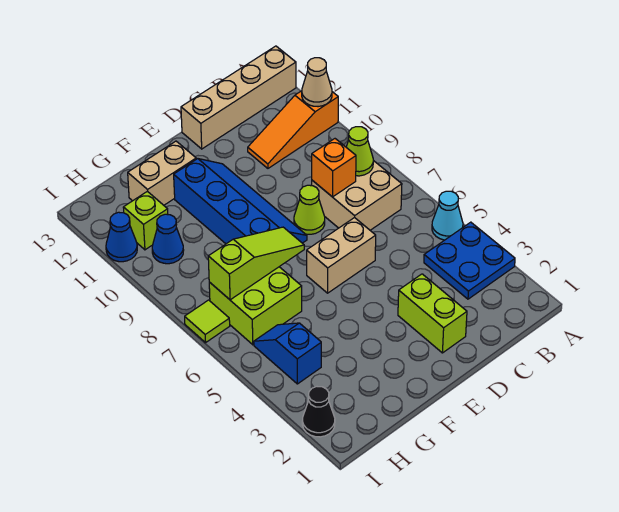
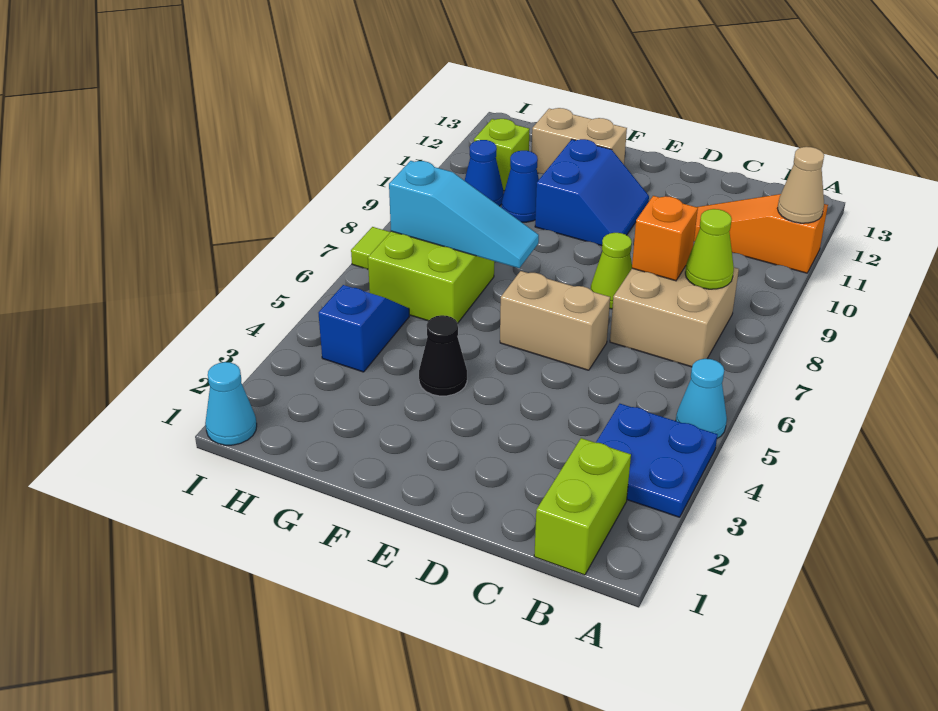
tan brick A13:D13 level 1 -> none
lime brick D2:D3 level 1 -> lime brick B1:B2 level 1
blue slope E8:F11 level 1 top F -> blue slope E10:F11 level 1 top F
lime slope F7:H7 level 2 top H -> cyan slope F7:H7 level 2 top H
none -> cyan cone I1 level 1
black cone I2 level 1 -> black cone F4 level 1
blue cone I11 level 1 -> blue cone G10 level 1

